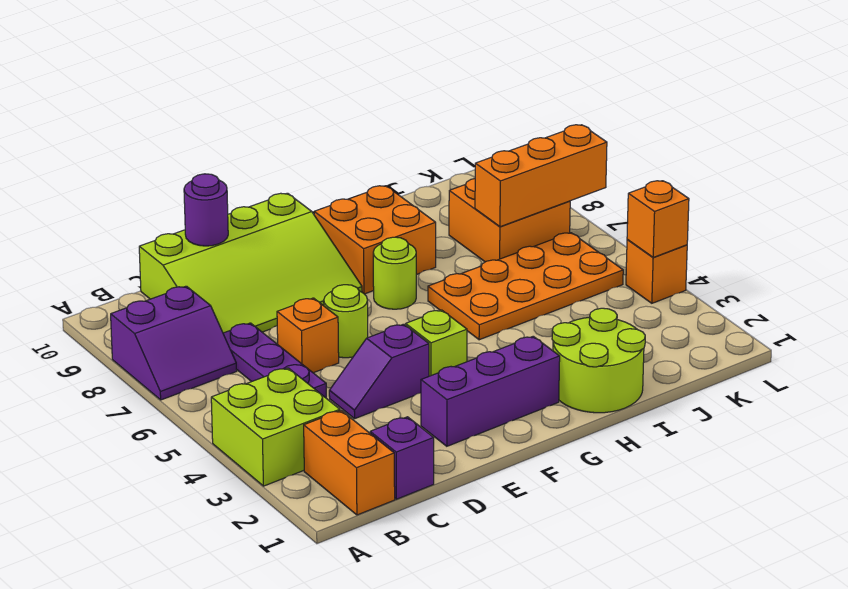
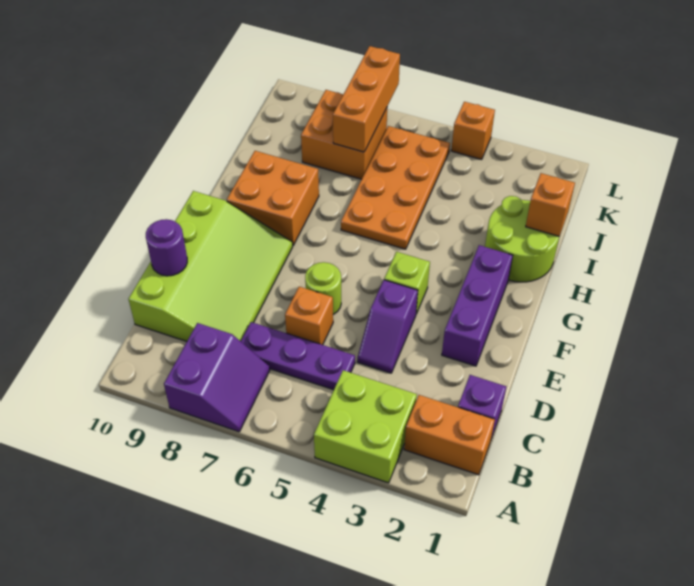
lime round brick G7 level 1 -> none
orange brick L4 level 2 -> orange brick I1 level 2

